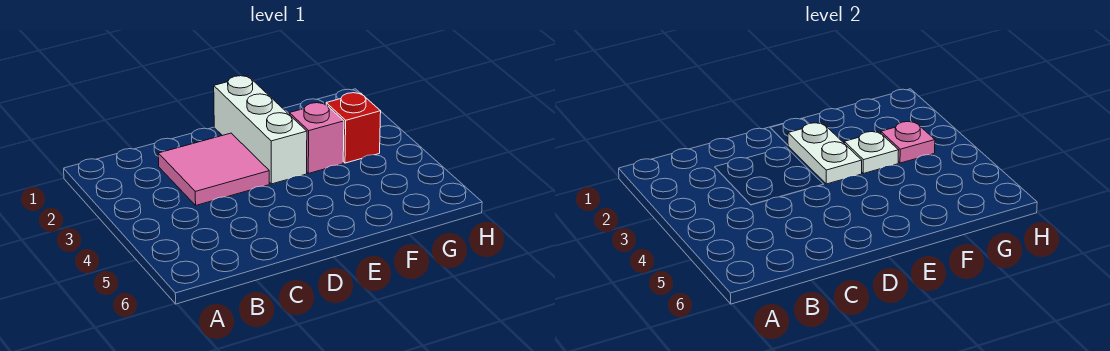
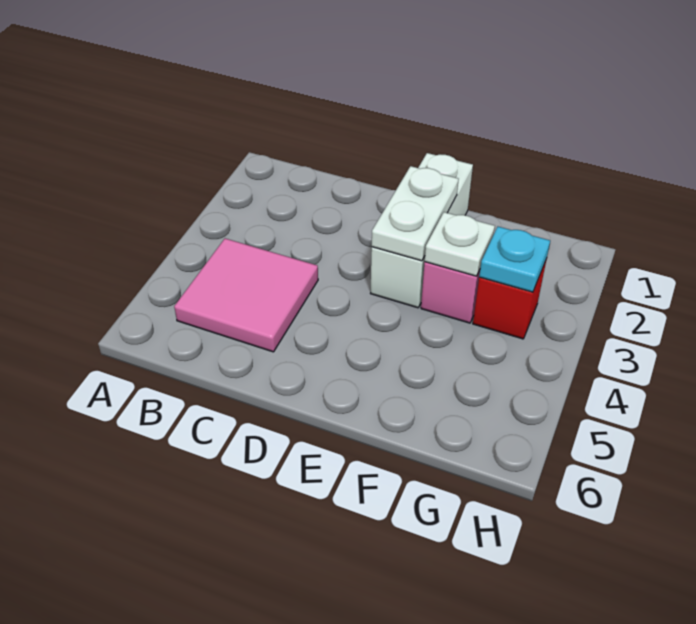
pink tile C2:D3 level 1 -> pink tile B4:C5 level 1
pink plate G3 level 2 -> cyan plate G3 level 2

